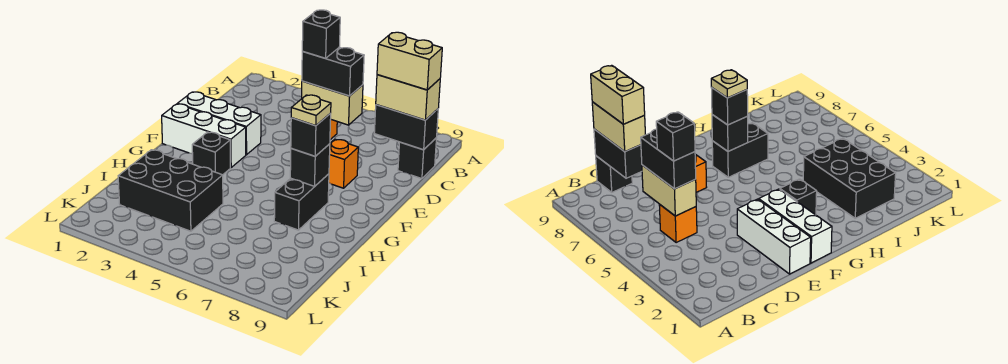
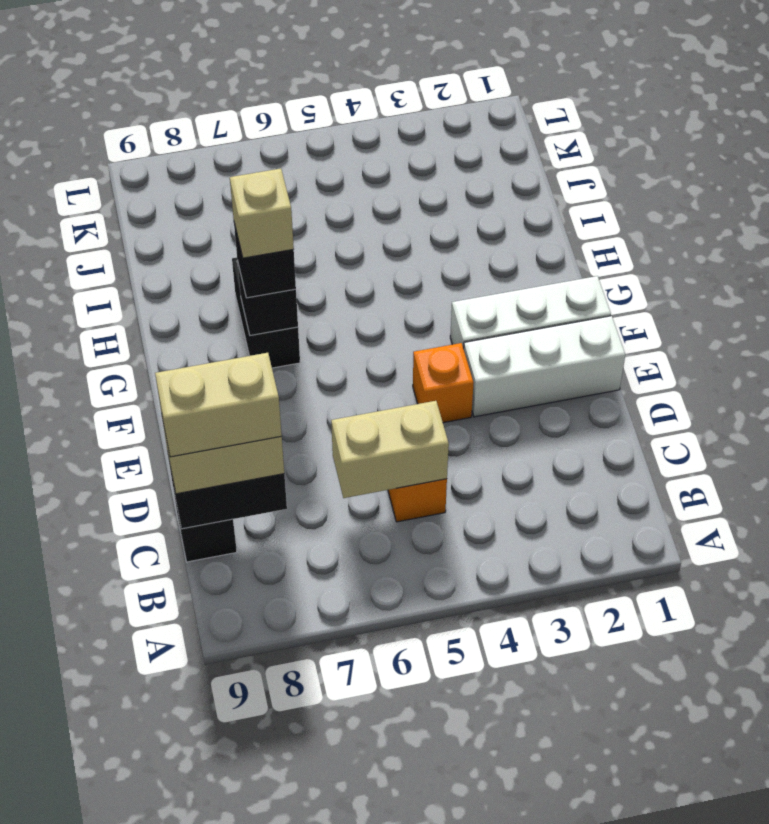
black brick C5:C6 level 3 -> none
black brick C5 level 4 -> none
orange brick E7 level 1 -> orange brick E4 level 1
black brick G3 level 1 -> none
tan plate G7 level 4 -> tan brick G7 level 4
black brick I2:J4 level 1 -> none

